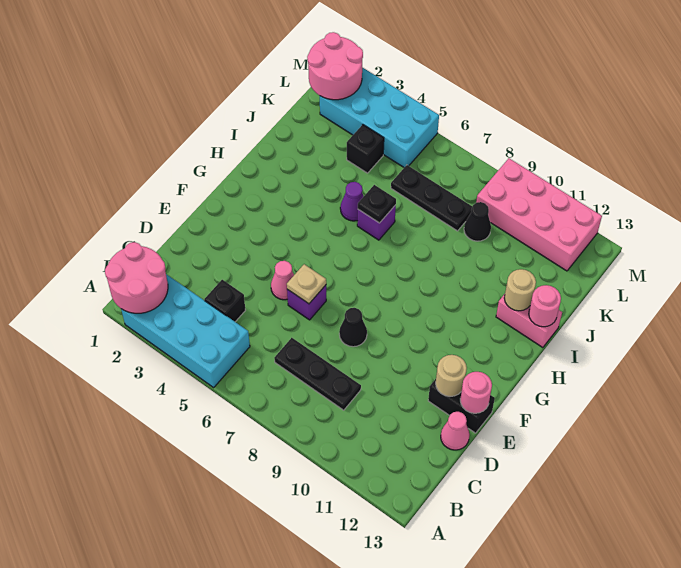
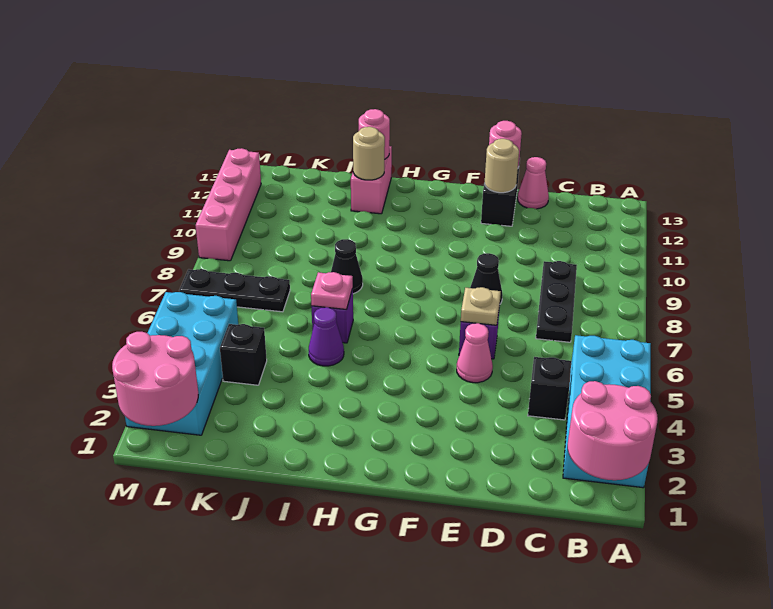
black plate I6 level 2 -> pink plate I6 level 2
black plate K6:K8 level 1 -> black plate K7:M7 level 1
black cone K9 level 1 -> black cone I8 level 1
pink brick L9:M12 level 1 -> pink brick M9:M12 level 1

